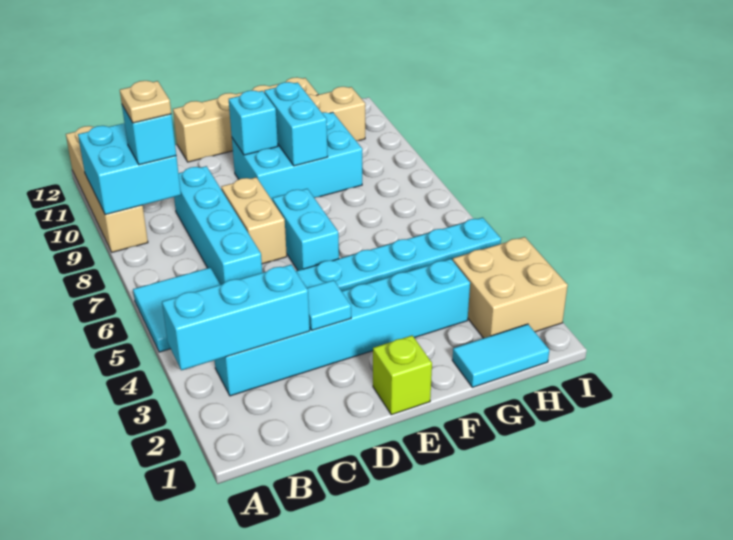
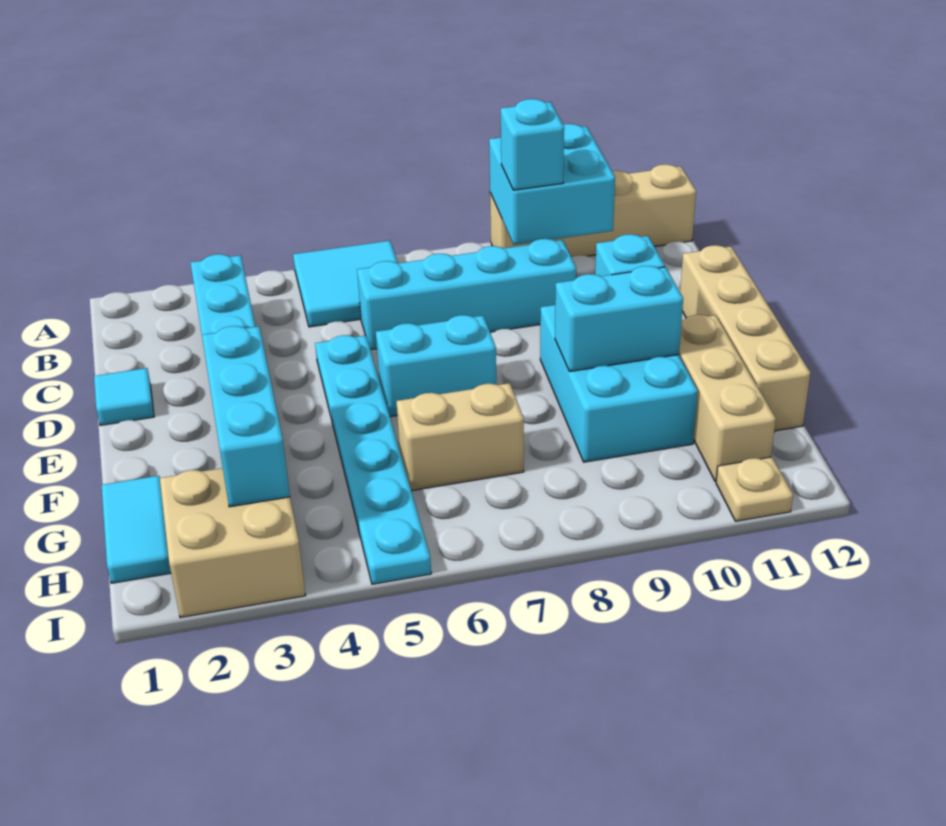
cyan brick A3:C3 level 2 -> cyan brick F3:H3 level 2
tan plate B9 level 4 -> tan plate I11 level 1
cyan tile D3 level 2 -> cyan tile D1 level 1
tan brick D7:D8 level 1 -> tan brick G6:G7 level 1
lime brick E1 level 1 -> none

